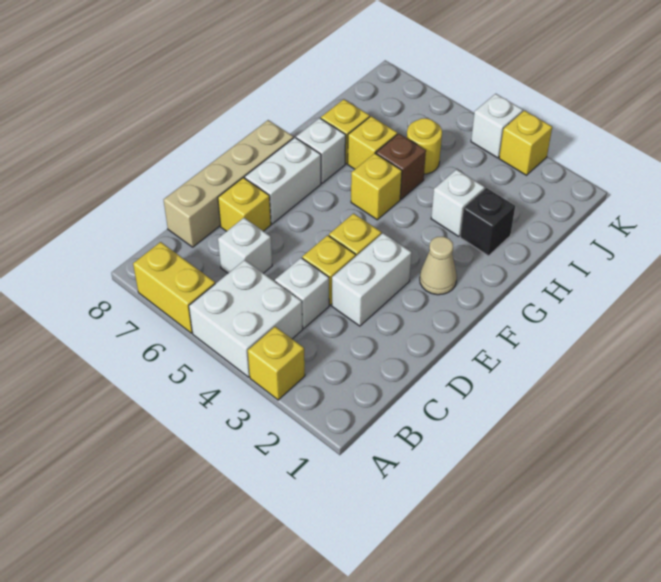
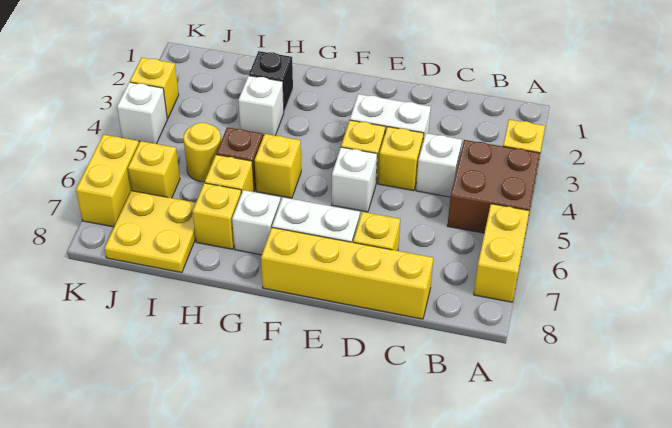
white brick A4:B5 level 1 -> brown brick A4:B5 level 1
white brick C6 level 1 -> white brick E5 level 1
tan brick C8:F8 level 1 -> yellow brick C8:F8 level 1
tan cone F2 level 1 -> none
none -> yellow plate I7:J8 level 1
none -> yellow brick J6 level 1
none -> yellow brick K6:K7 level 1

